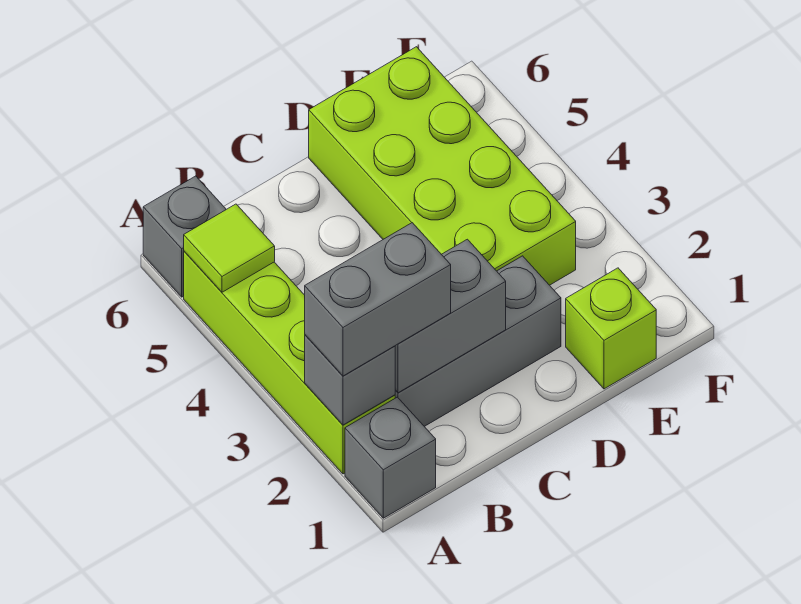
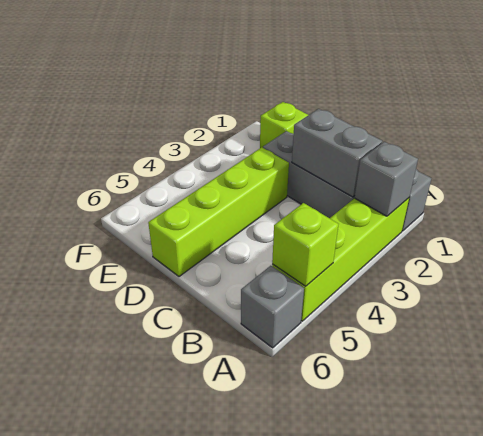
grey brick A2:B2 level 3 -> none
lime tile A5 level 2 -> lime brick A5 level 2
lime brick D3:E6 level 1 -> lime brick D3:D6 level 1

